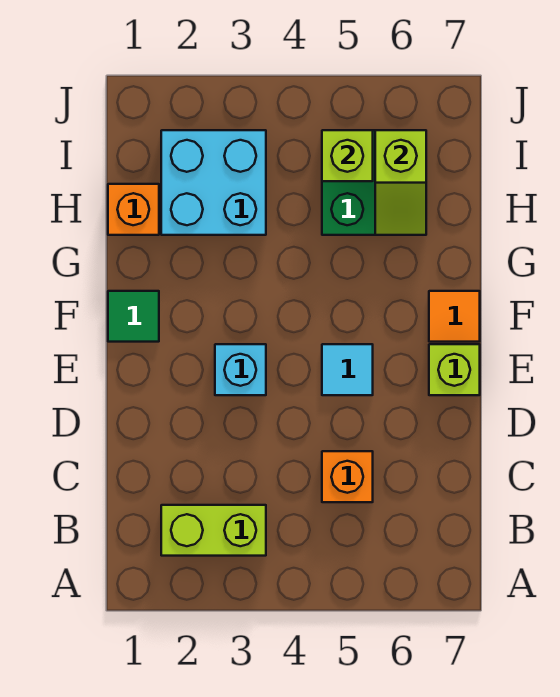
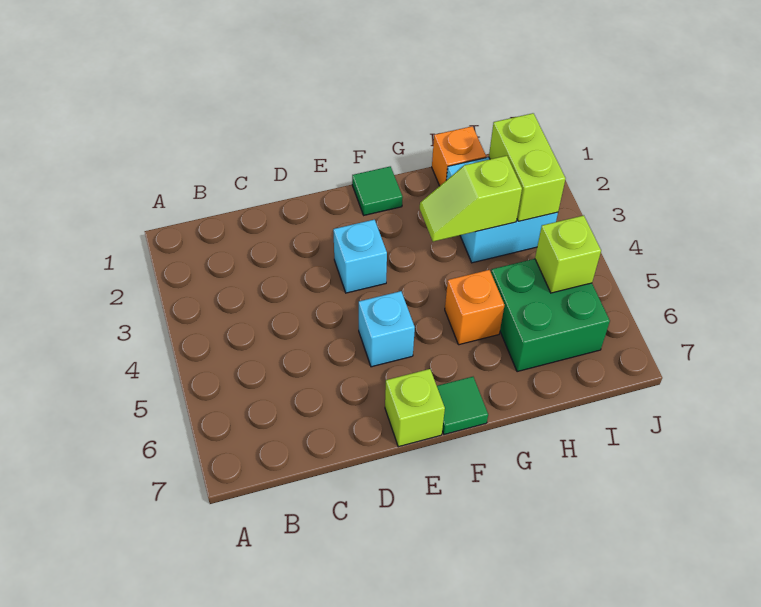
lime brick B2:B3 level 1 -> lime brick I2:I3 level 2
orange brick C5 level 1 -> orange brick G5 level 1
cyan tile E5 level 1 -> cyan brick E5 level 1
orange tile F7 level 1 -> green tile F7 level 1
lime slope H6:I6 level 2 top I -> lime slope G3:H3 level 2 top H

